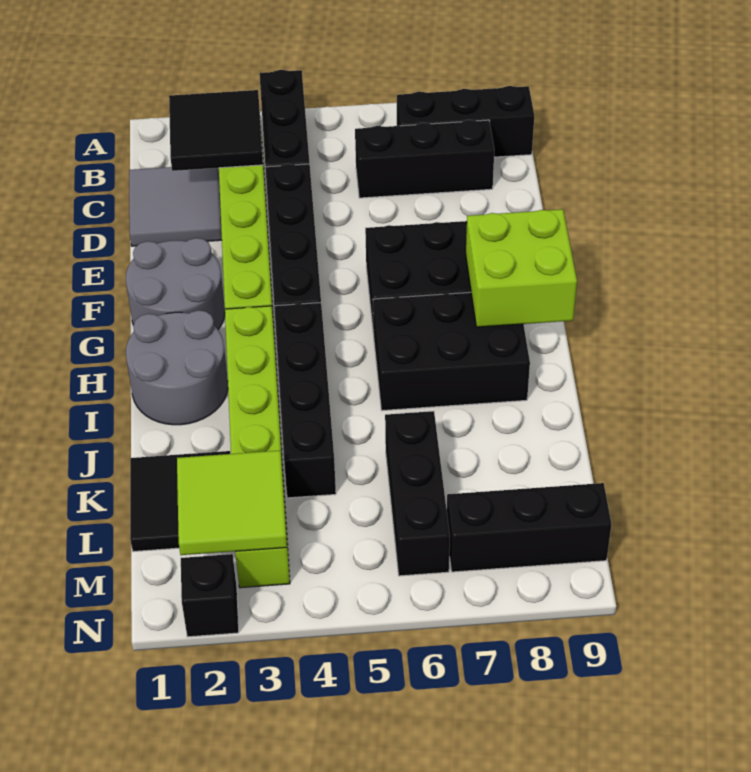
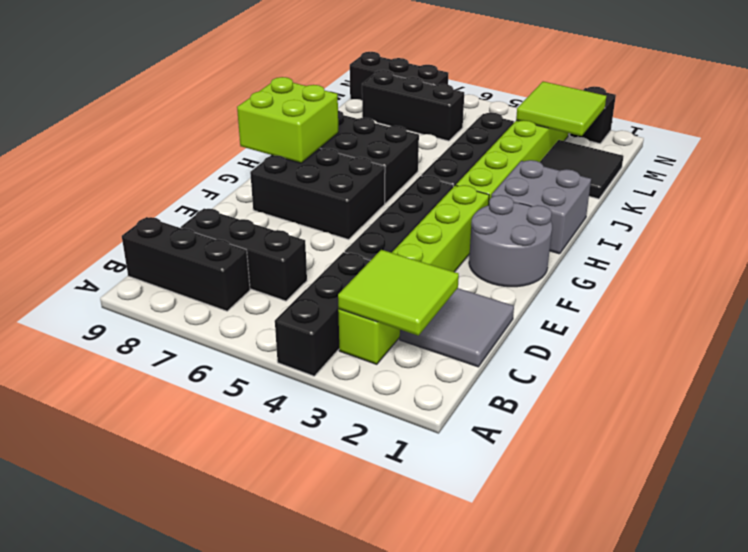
black tile B2:C3 level 2 -> lime tile B2:C3 level 2
grey round brick H1:I2 level 1 -> grey brick H1:I2 level 1
black brick K6:M6 level 1 -> black brick L6:L8 level 1

